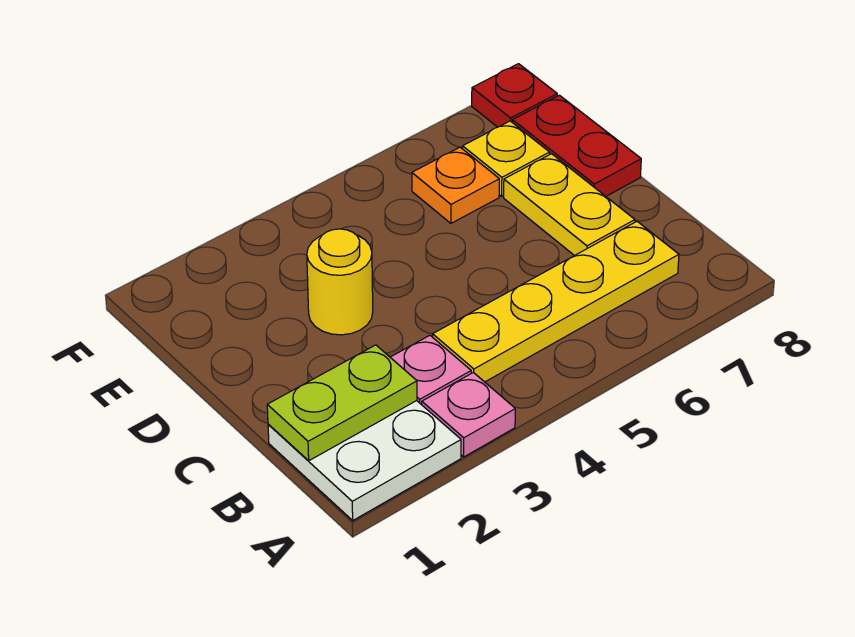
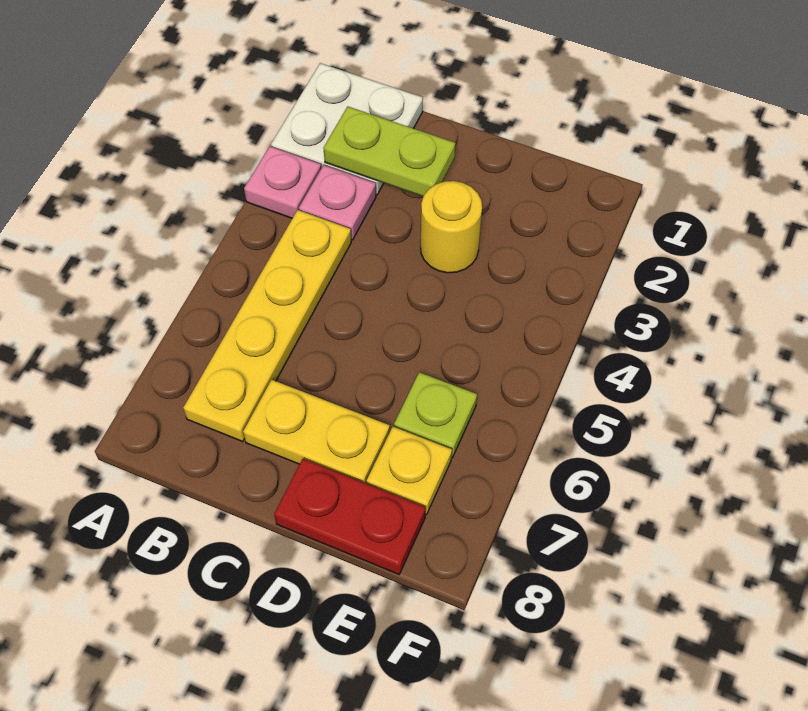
lime plate B1:B2 level 2 -> lime plate B2:C2 level 2
orange plate E6 level 1 -> lime plate E6 level 1
red plate F8 level 1 -> none

